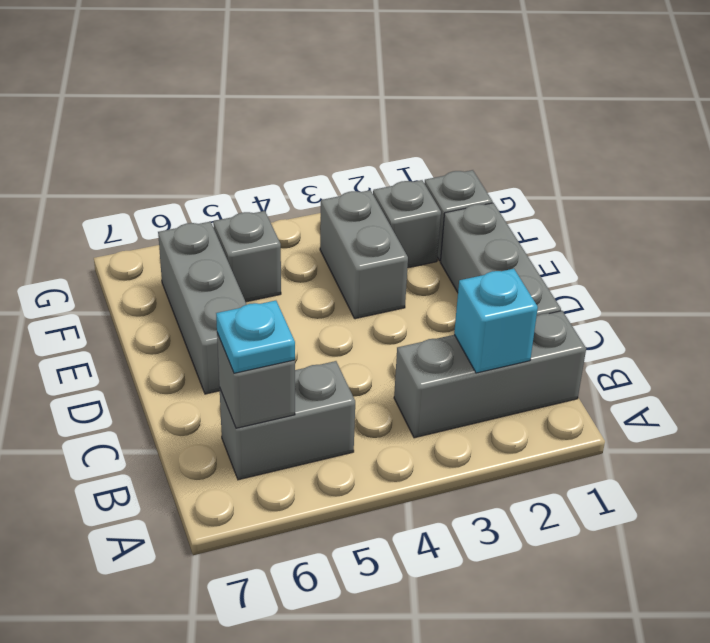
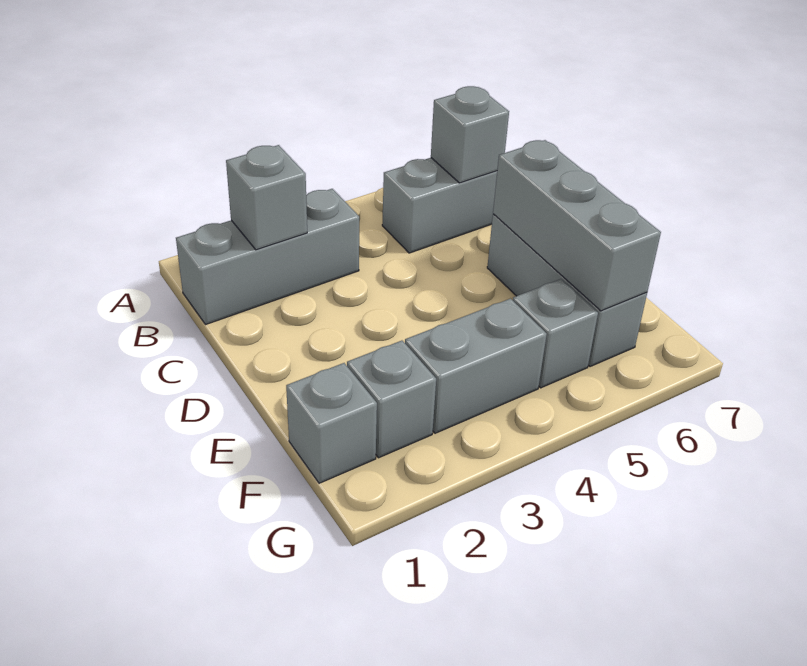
cyan brick B2 level 2 -> grey brick B2 level 2
cyan plate B6 level 3 -> none
grey brick C1:E1 level 1 -> grey brick D6:F6 level 2
grey brick E3:F3 level 1 -> grey brick F3:F4 level 1

